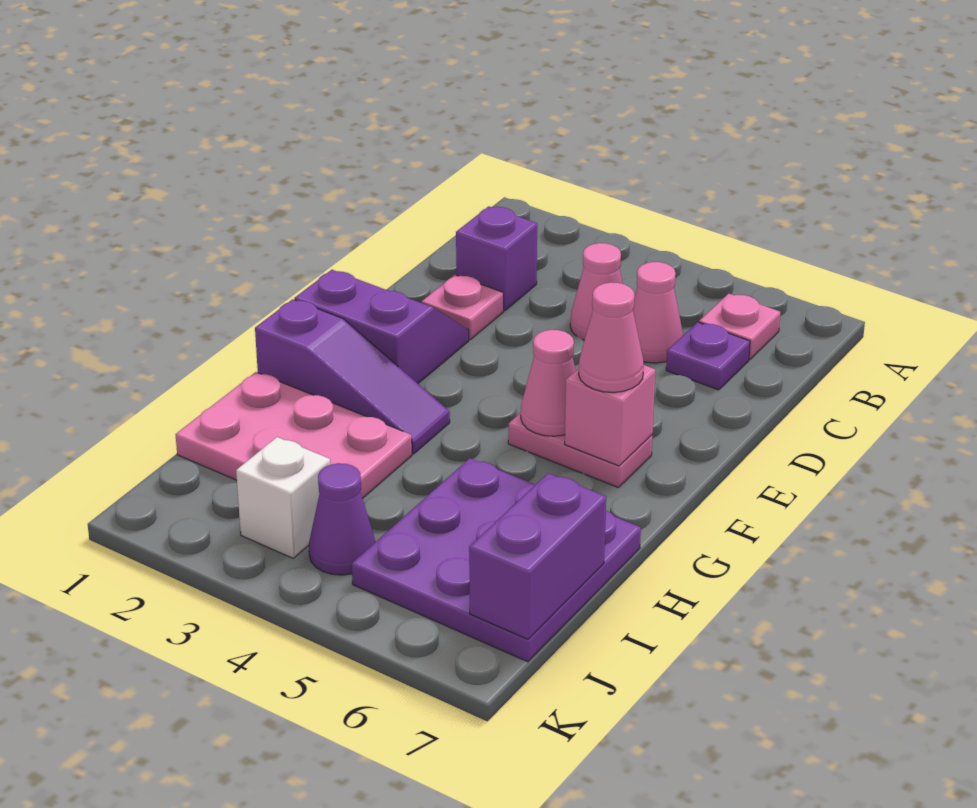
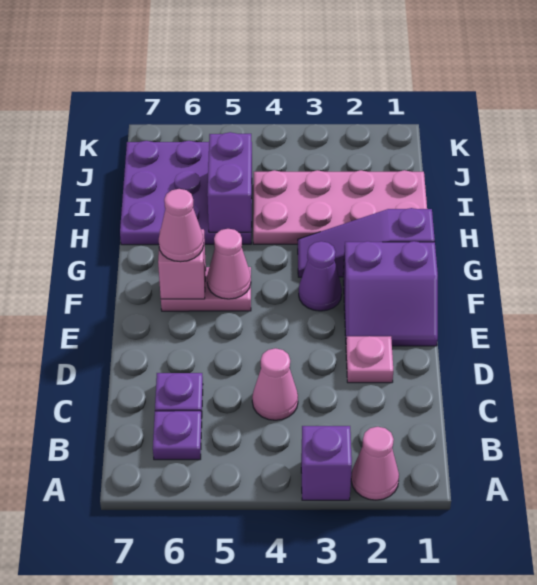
pink plate B6 level 1 -> purple plate B6 level 1
purple brick C2 level 1 -> purple brick A3 level 1
pink cone C5 level 1 -> pink cone A2 level 1
pink plate H1:I3 level 1 -> pink plate H1:I4 level 1
purple brick I7:J7 level 2 -> purple brick H5:I5 level 2
white brick J3 level 1 -> none
purple cone J4 level 1 -> purple cone F3 level 1

